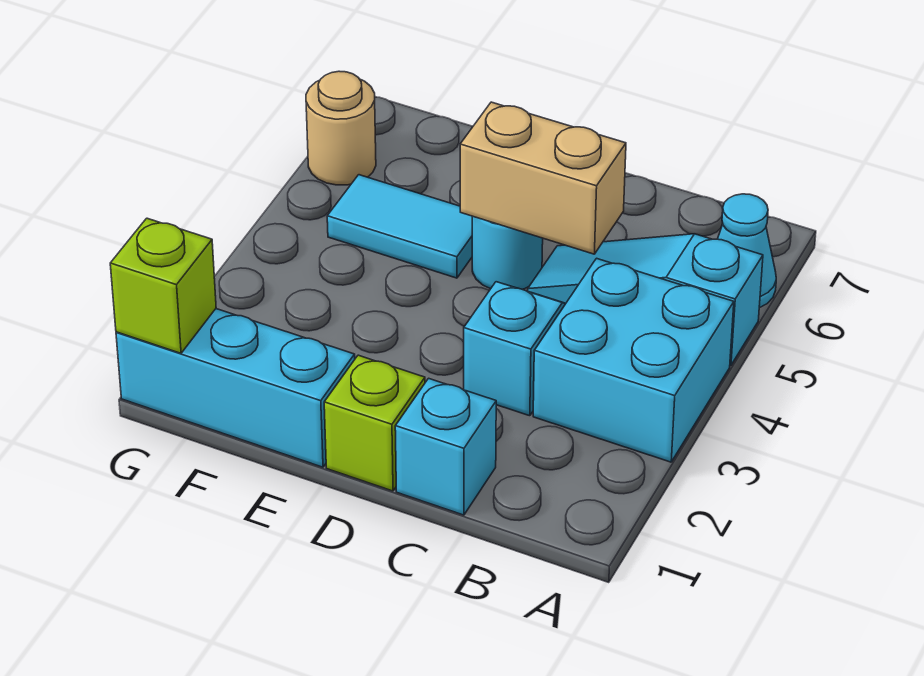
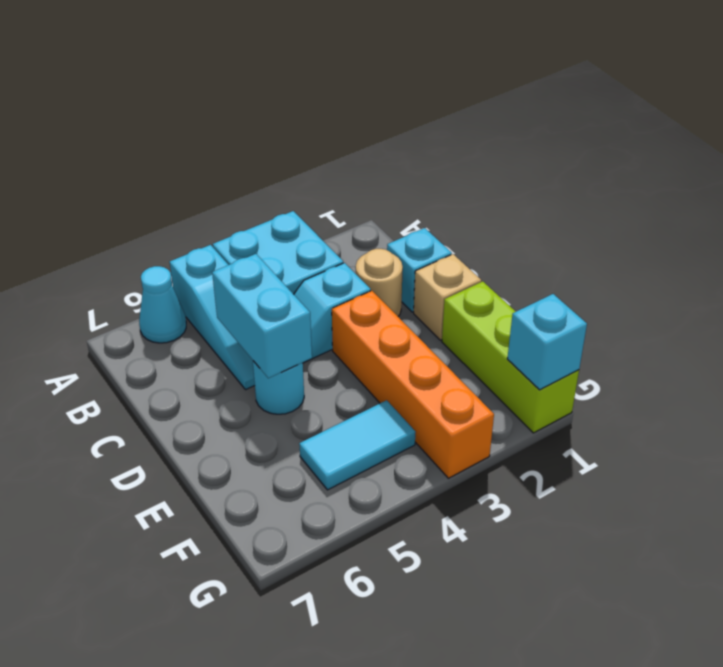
tan brick C5:D5 level 2 -> cyan brick C5:D5 level 2
lime brick D1 level 1 -> tan brick D1 level 1
none -> orange brick D3:G3 level 1
cyan brick E1:G1 level 1 -> lime brick E1:G1 level 1
cyan tile E5:F5 level 1 -> cyan tile F4:F5 level 1
lime brick G1 level 2 -> cyan brick G1 level 2
tan round brick G6 level 1 -> tan round brick C2 level 1

